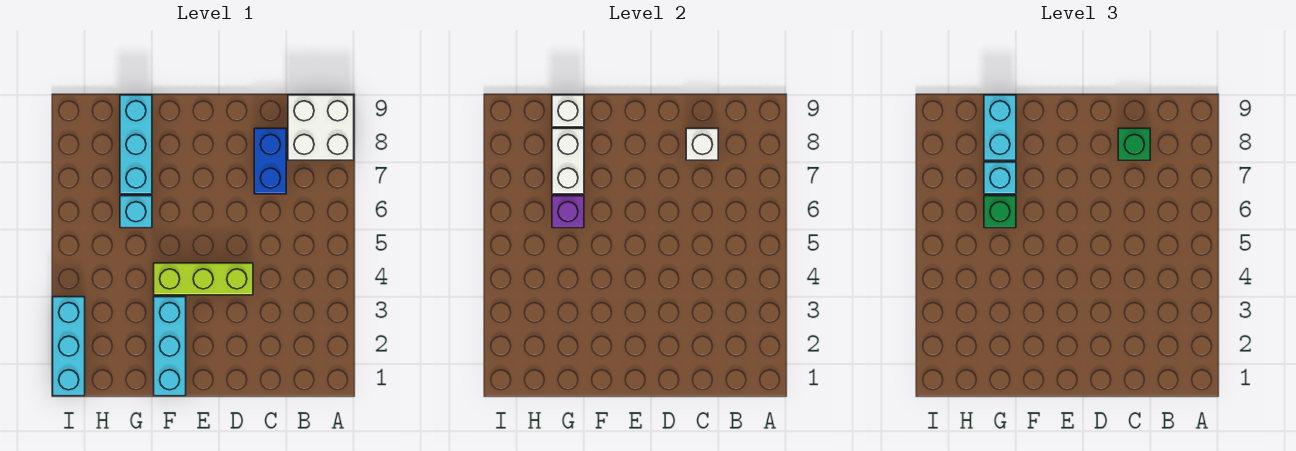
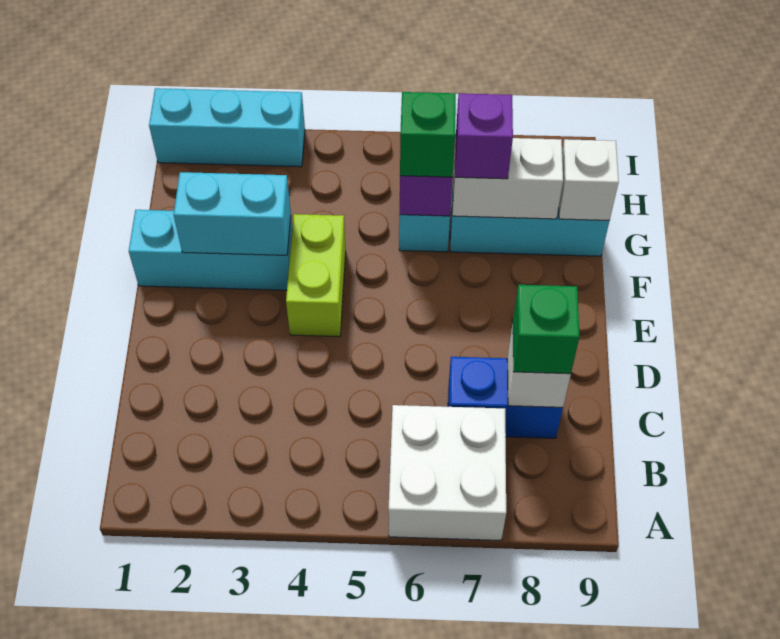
white brick A8:B9 level 1 -> white brick A6:B7 level 1
lime brick D4:F4 level 1 -> lime brick E4:F4 level 1
cyan brick G7 level 3 -> purple brick G7 level 3
cyan brick G8:G9 level 3 -> cyan brick F2:F3 level 2

